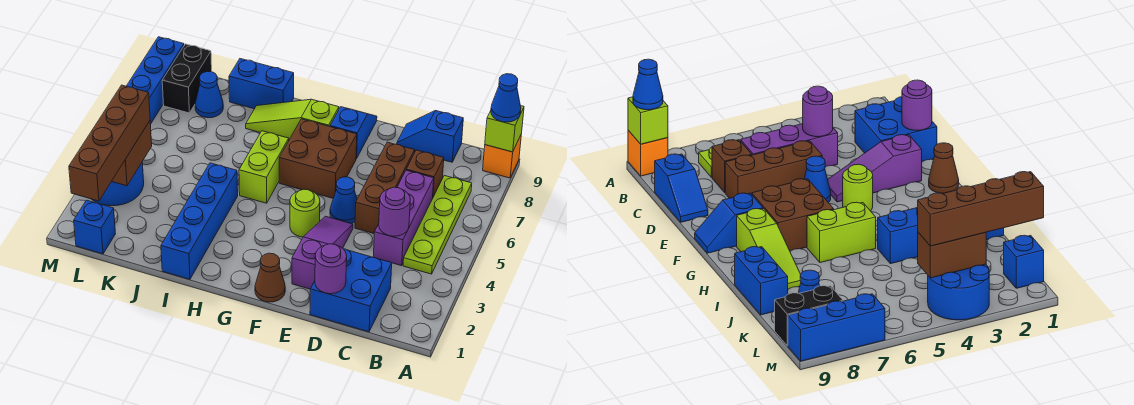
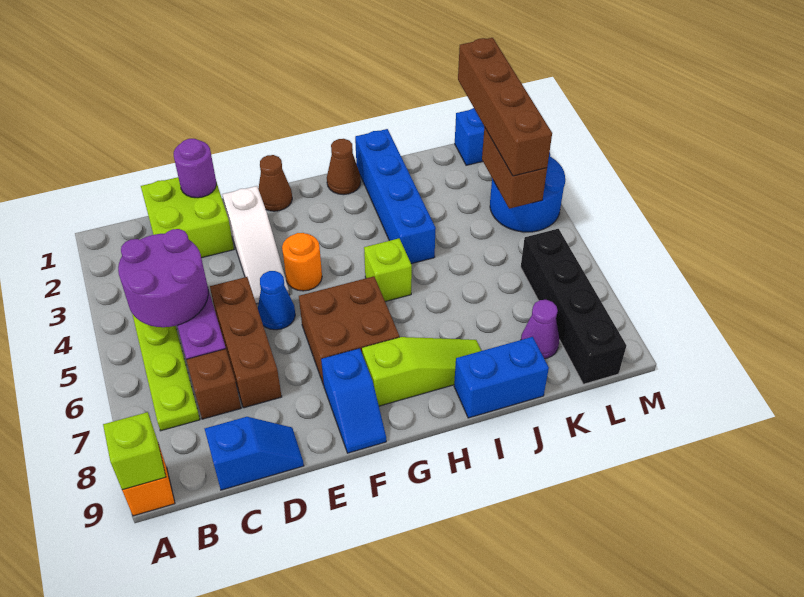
blue cone A9 level 3 -> none
blue brick C1:D2 level 1 -> lime brick C1:D2 level 1
purple round brick C4 level 2 -> purple round brick B4:C5 level 2
purple slope E2:E4 level 1 top 2 -> white slope E2:E4 level 1 top 2
lime round brick F4 level 1 -> orange round brick F4 level 1
none -> brown cone H1 level 1
lime brick H5:H6 level 1 -> lime brick H5 level 1
blue cone K8 level 1 -> purple cone K8 level 1
black brick L8:L9 level 1 -> black brick L6:L9 level 1
blue brick M7:M9 level 1 -> none

